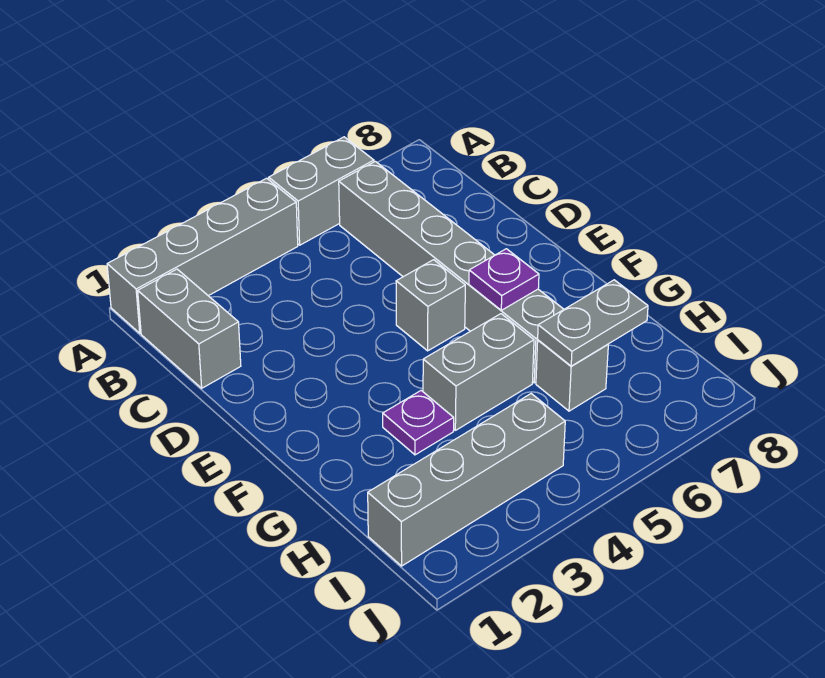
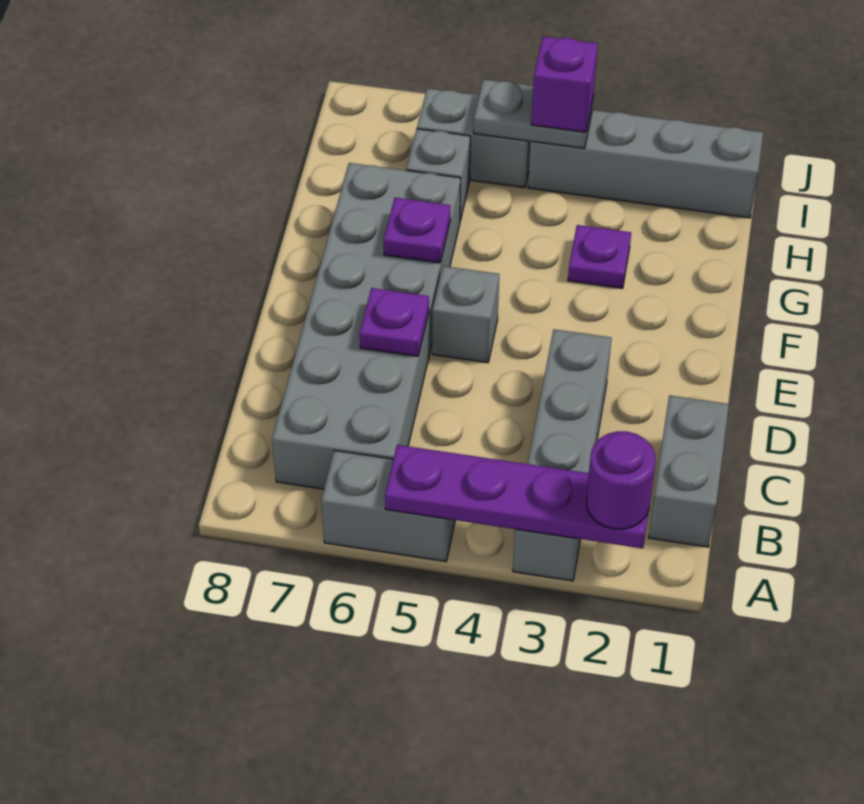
grey brick A1:A4 level 1 -> grey brick A3:D3 level 1
none -> purple plate A2:A5 level 2
none -> purple round brick A2 level 3
grey brick B6:G6 level 1 -> grey brick B6:G7 level 1
none -> purple plate D6 level 2
grey brick G4:G5 level 1 -> grey brick I5:I6 level 1
grey plate H6:H7 level 2 -> grey plate I4:I5 level 2
none -> purple brick I4 level 3

